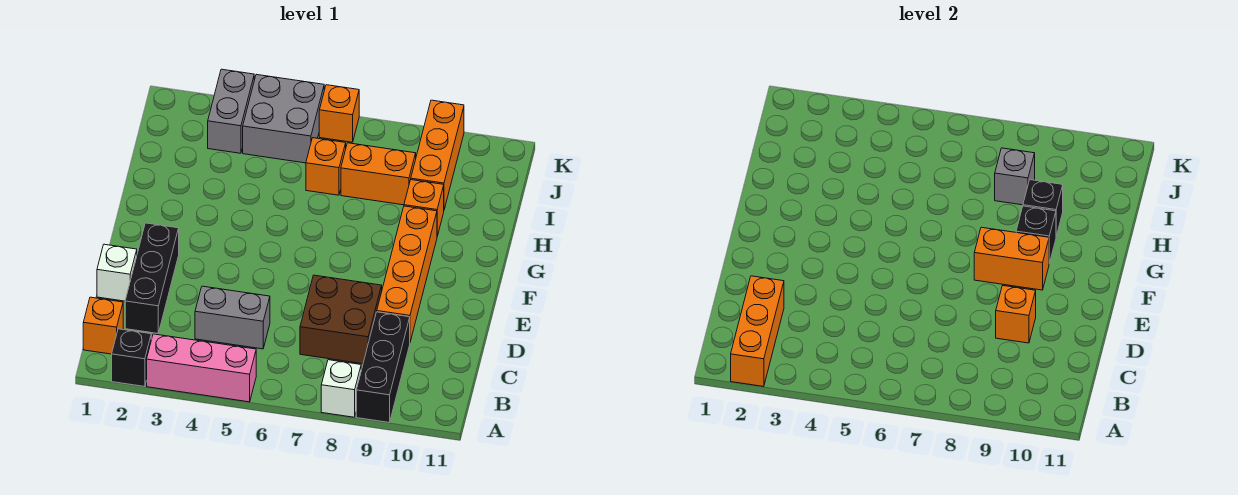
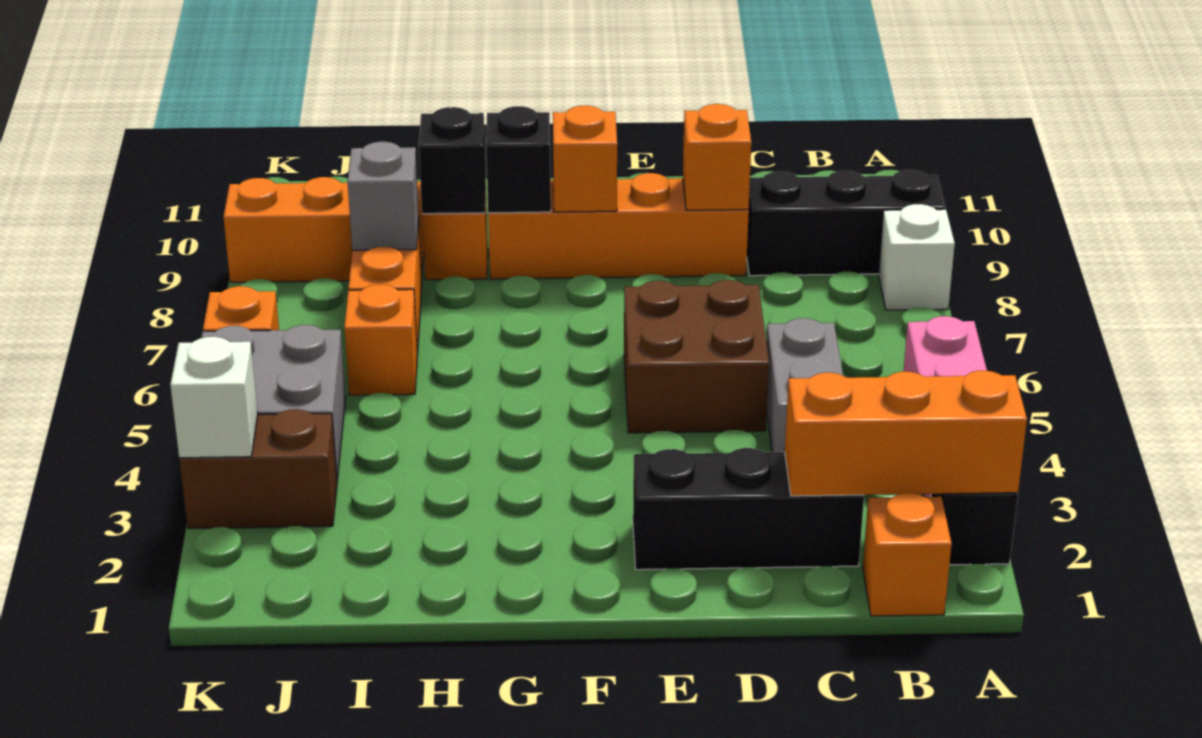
brown brick C7:D8 level 1 -> brown brick D5:E6 level 1
white brick D1 level 1 -> white brick K3 level 2
orange brick F8:F9 level 2 -> orange brick F9 level 2
grey brick J3:K3 level 1 -> brown brick J3:K3 level 1

